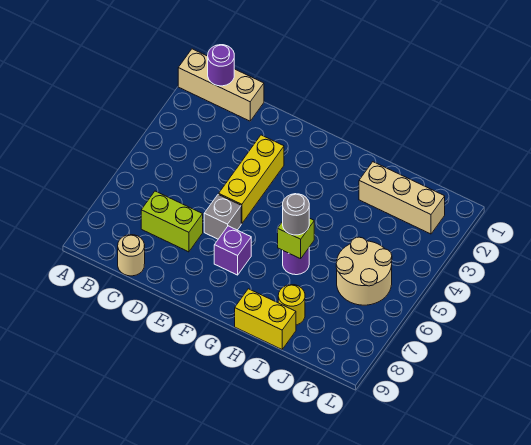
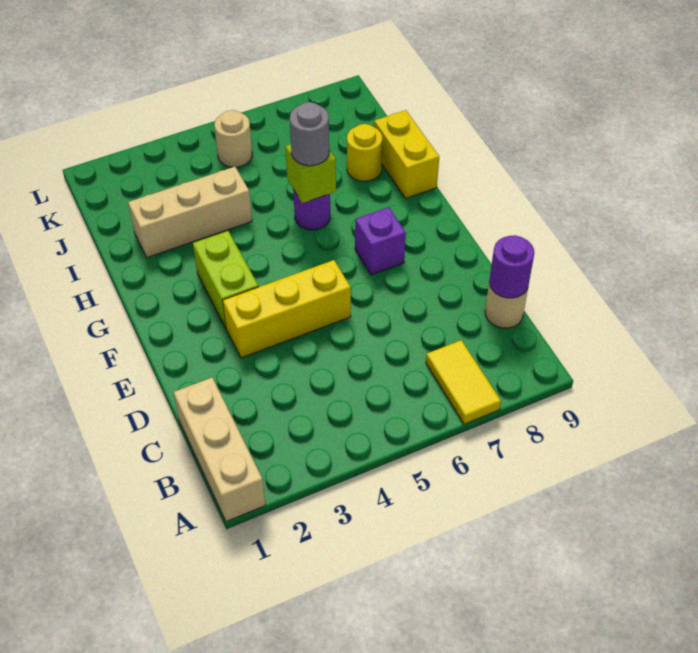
none -> yellow tile A7:B7 level 1
purple round brick B1 level 2 -> purple round brick C9 level 2
lime brick C7:D7 level 1 -> lime brick F3:G3 level 1
grey brick E6 level 1 -> none
tan brick I2:K2 level 1 -> tan brick I2:I4 level 1
tan round brick J5:K6 level 1 -> tan round brick K5 level 1

